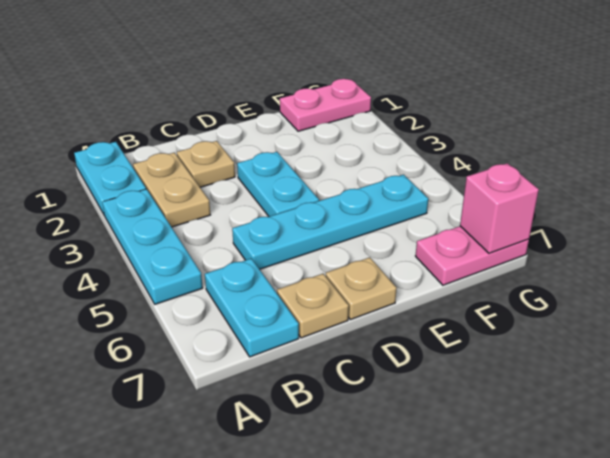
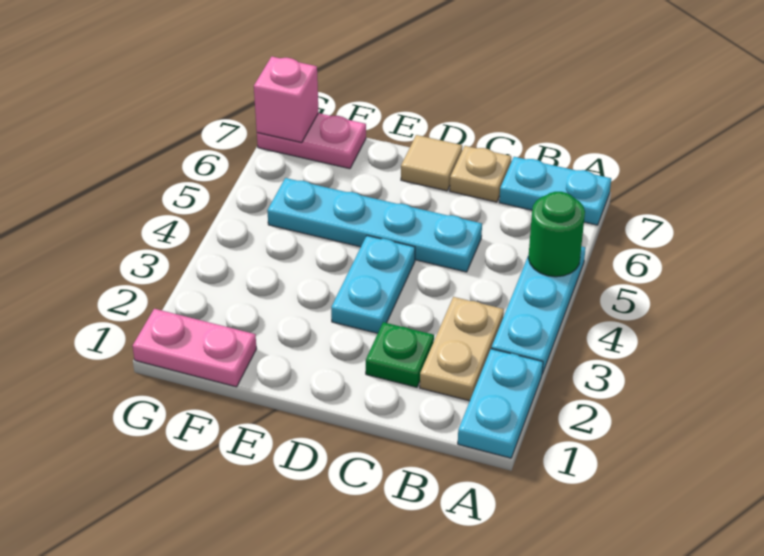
none -> green round brick A5 level 2
cyan plate B6:B7 level 1 -> cyan plate A7:B7 level 1
tan plate C2 level 1 -> green plate C2 level 1
tan plate D7 level 1 -> tan tile D7 level 1

